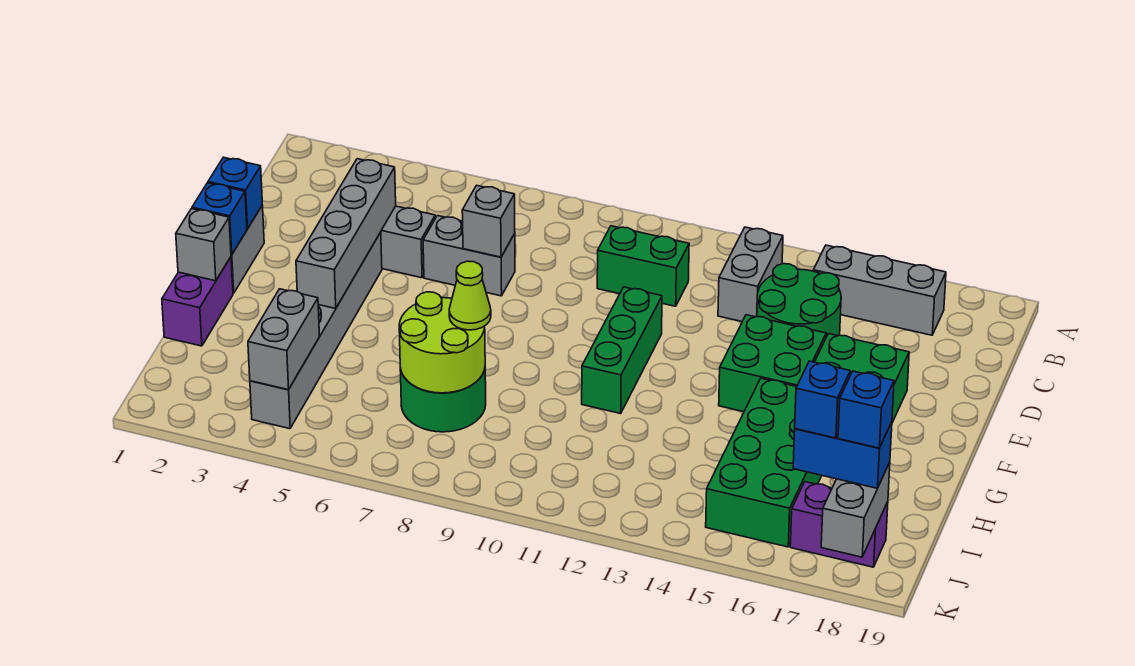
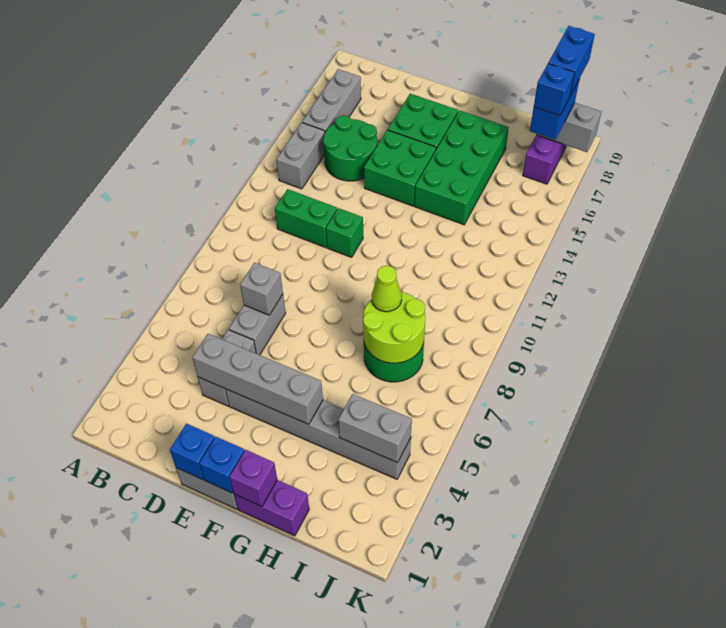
grey brick B13:C13 level 1 -> grey brick B13:B14 level 1
green brick C10:C11 level 1 -> green brick C11:D11 level 1
green brick E11:G11 level 1 -> green brick E11 level 1
grey brick G1 level 2 -> purple brick G1 level 2
green brick G15:J16 level 1 -> green brick G14:H17 level 1
blue brick J18 level 4 -> blue brick J18:J19 level 4

